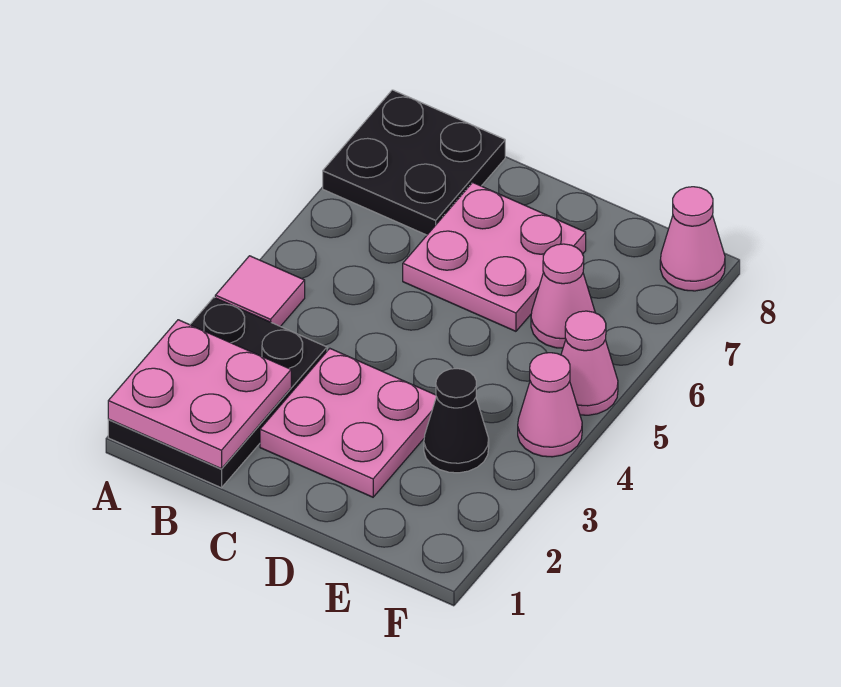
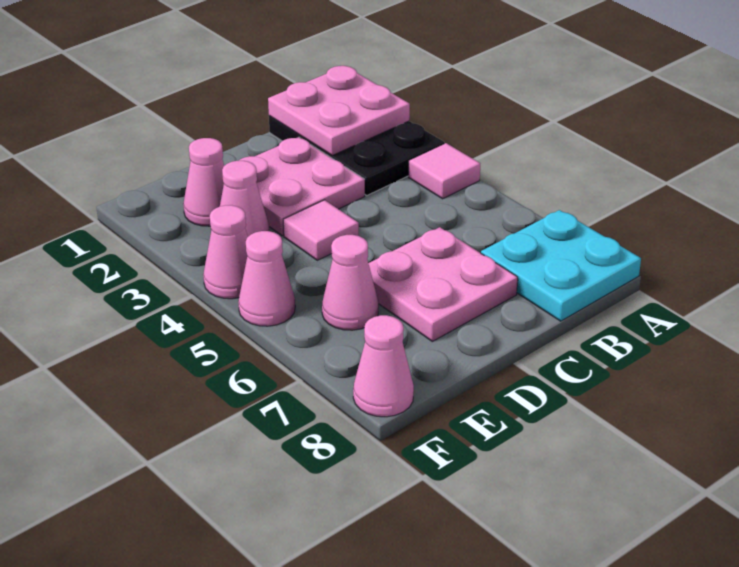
black plate A7:B8 level 1 -> cyan plate A7:B8 level 1
none -> pink tile D4 level 1
none -> pink cone E2 level 1
black cone E3 level 1 -> pink cone E3 level 1

